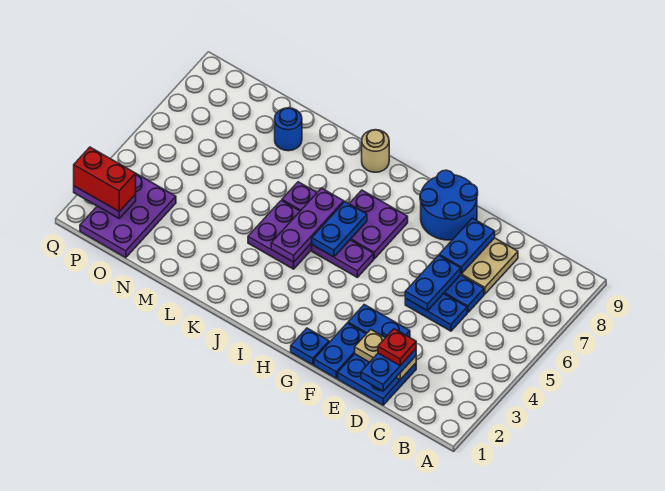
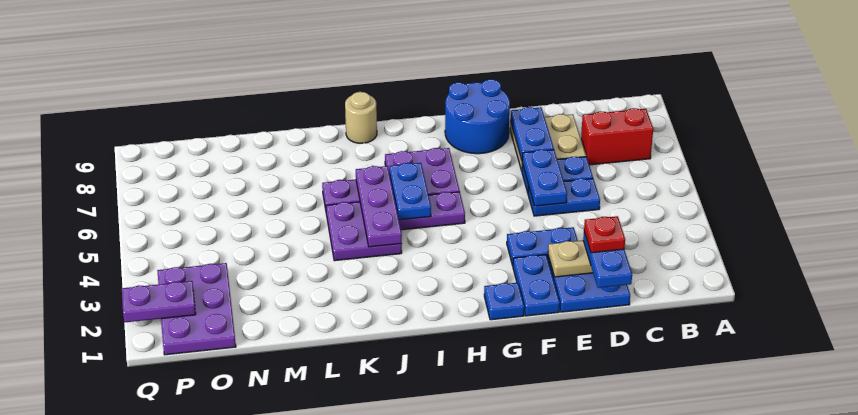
blue round brick M8 level 1 -> none
red brick P2:Q2 level 3 -> red brick B7:C7 level 1

